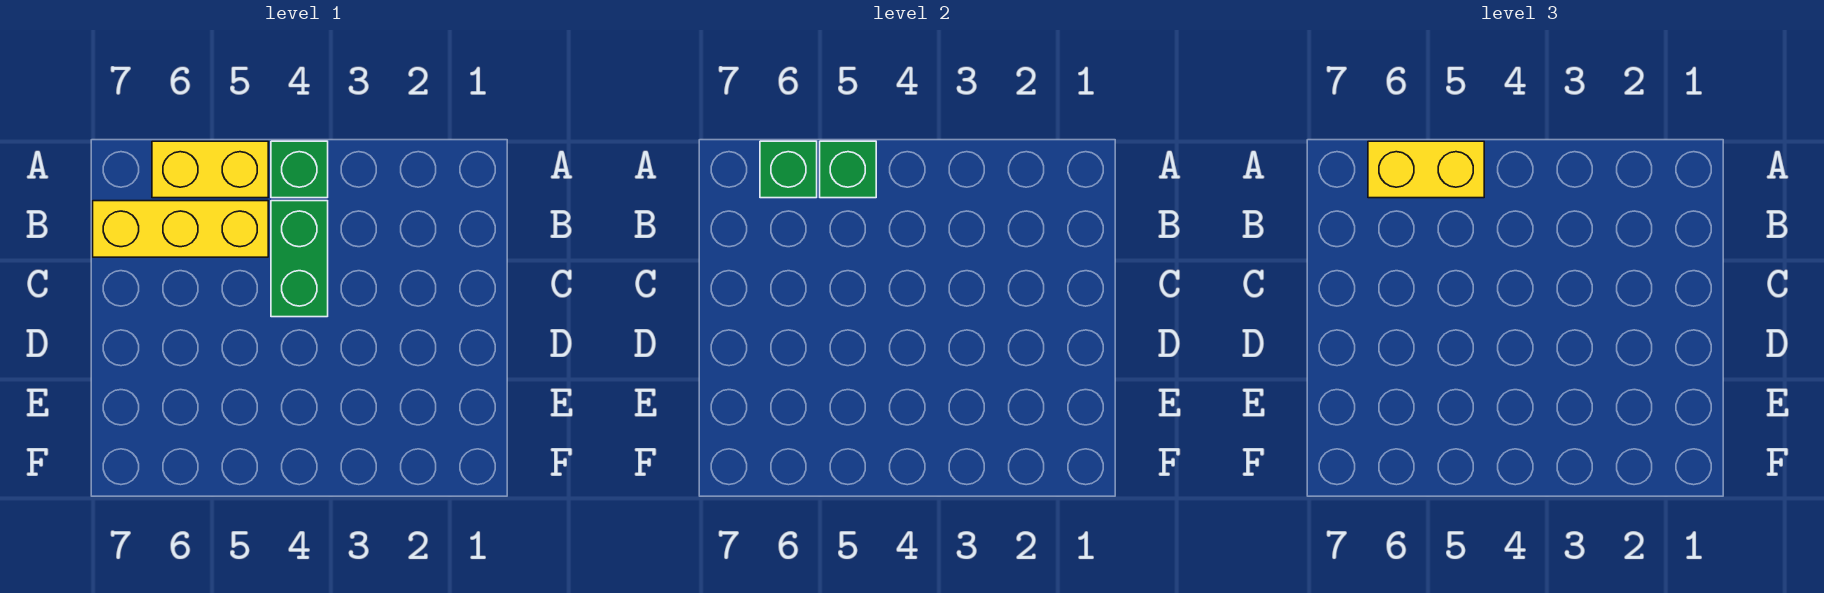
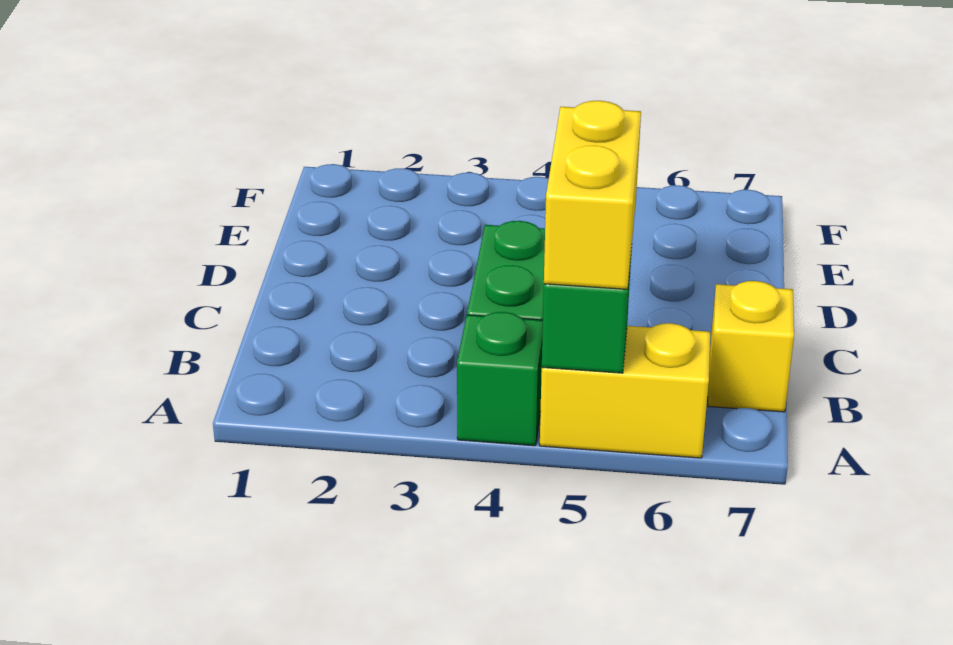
yellow brick A5:A6 level 3 -> yellow brick A5:B5 level 3
green brick A6 level 2 -> none
yellow brick B5:B7 level 1 -> yellow brick B7 level 1

